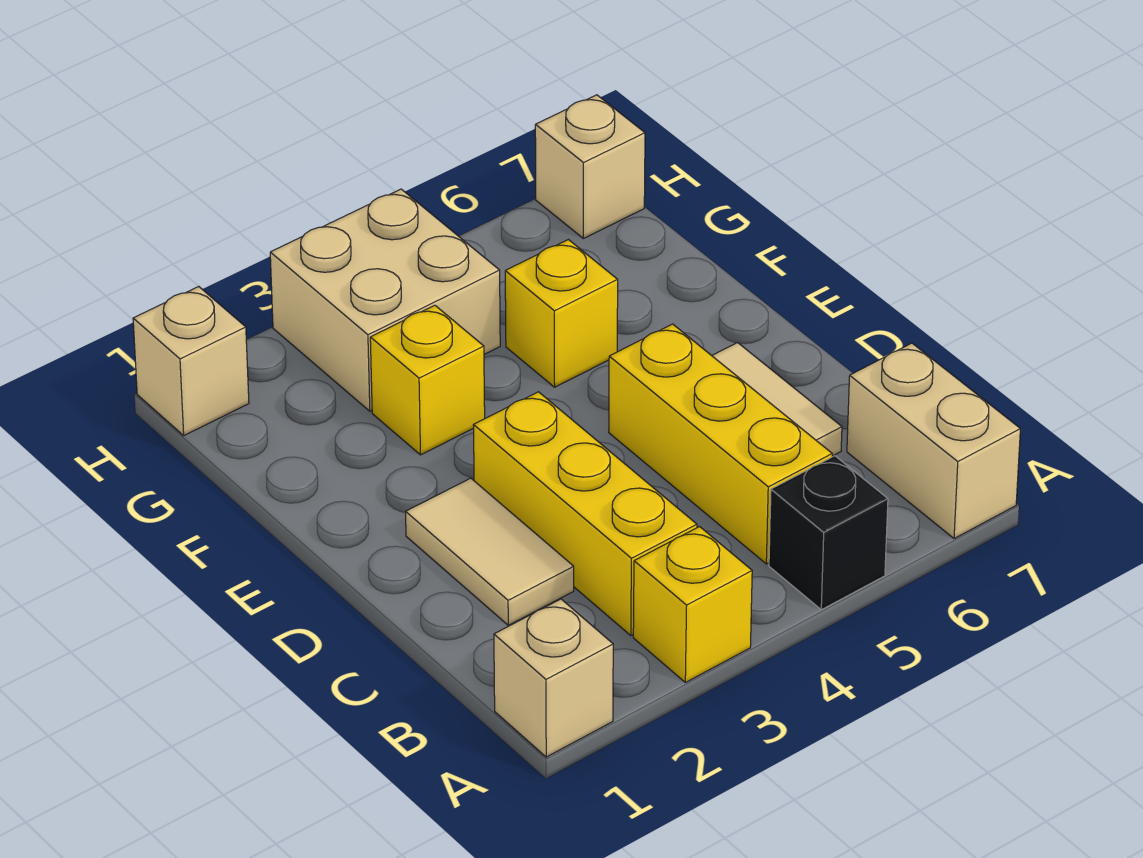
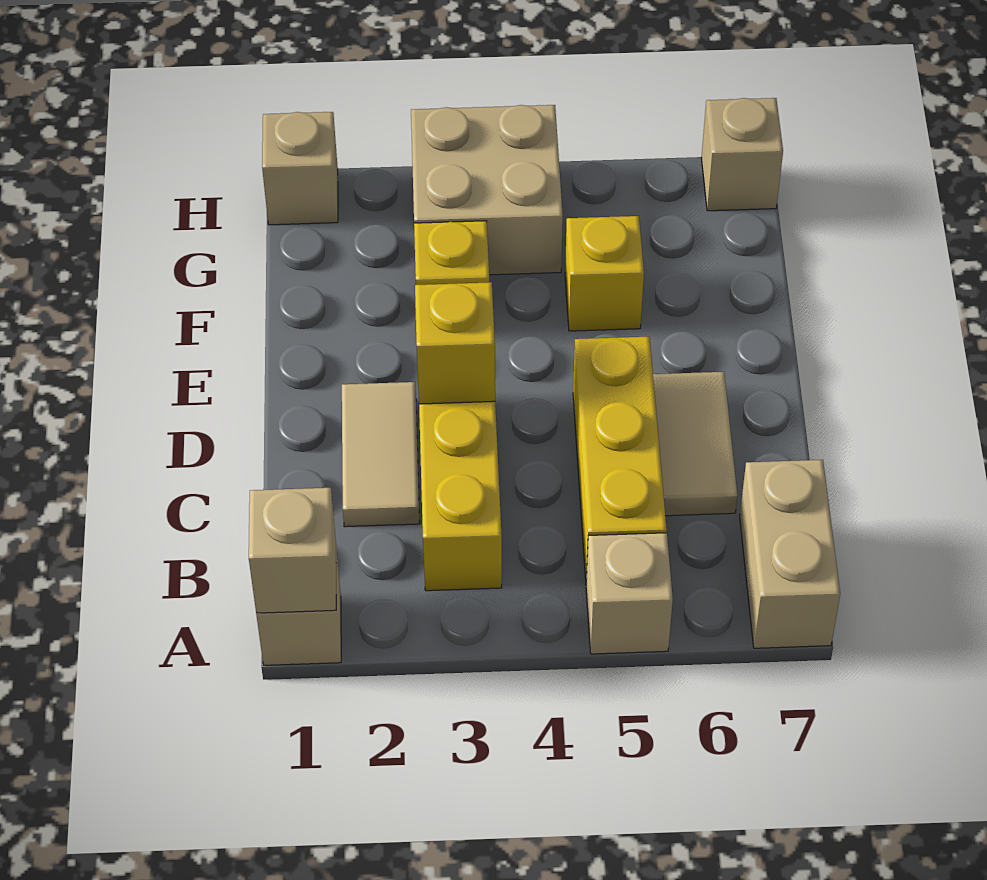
none -> tan brick A1 level 2
yellow brick A3 level 1 -> yellow brick D3 level 2
black brick A5 level 1 -> tan brick A5 level 1

